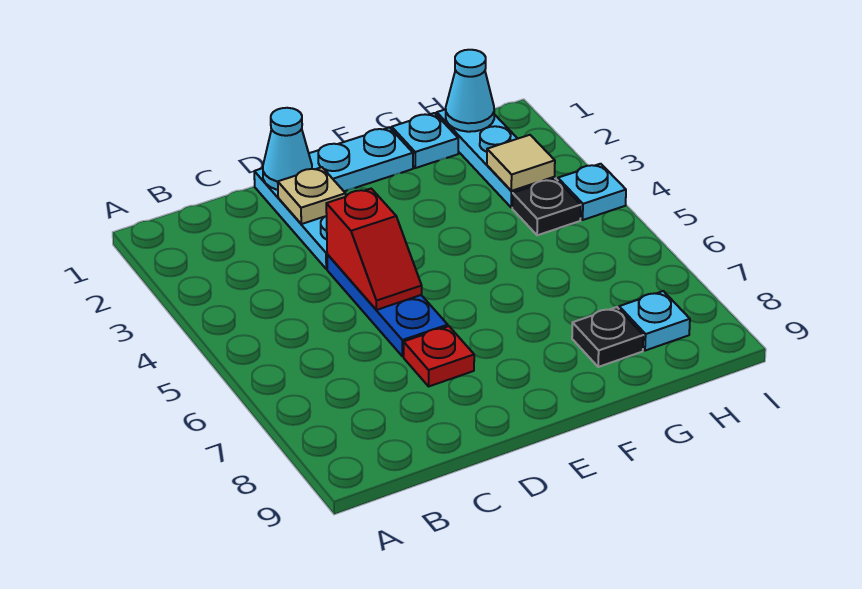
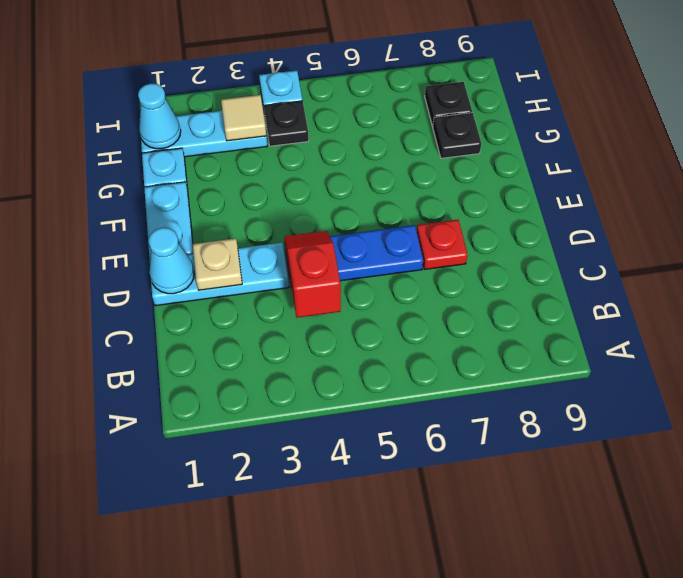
red slope D4:D5 level 2 top 4 -> red slope C4:D4 level 2 top C
cyan plate H8 level 1 -> black plate H8 level 1

